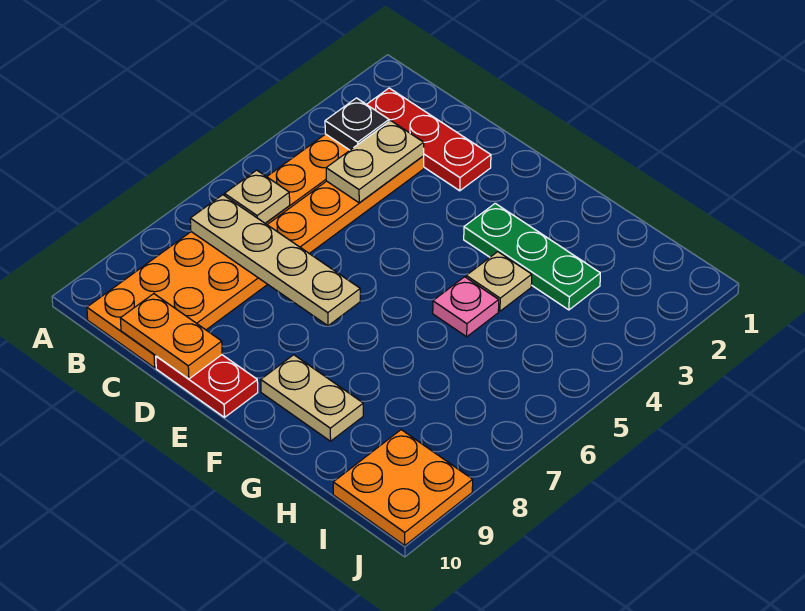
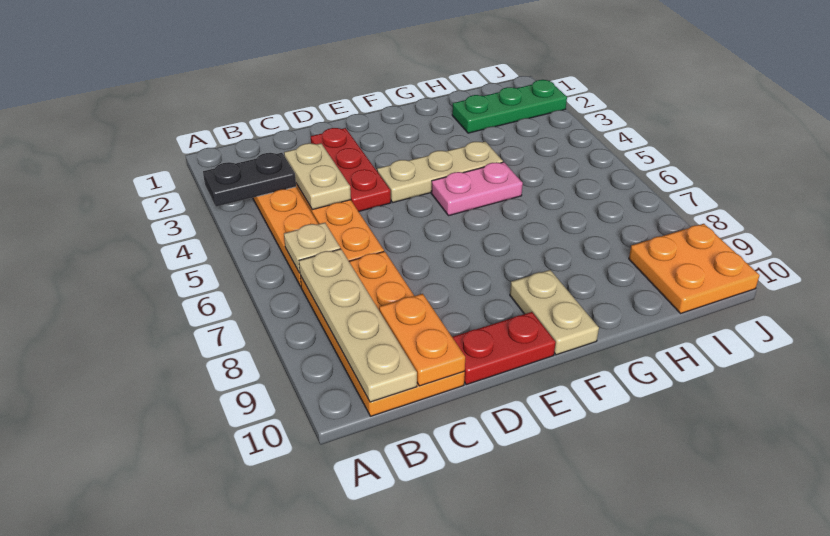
red plate B2:D2 level 1 -> red plate D2:D4 level 1
black plate B3 level 2 -> black plate A3:B3 level 2
tan plate B7:E7 level 2 -> tan plate B7:B10 level 2
orange plate C10:D10 level 2 -> orange plate C9:C10 level 2
green plate F3:H3 level 1 -> green plate H2:J2 level 1
tan plate F9:G9 level 1 -> tan plate F9:F10 level 1
tan plate G4 level 1 -> tan plate E4:G4 level 1
pink plate G5 level 1 -> pink plate F5:G5 level 1

